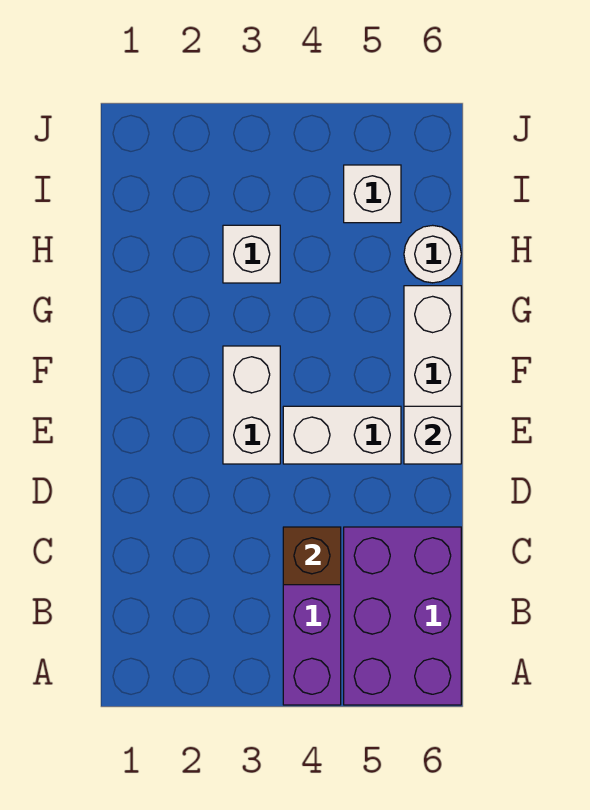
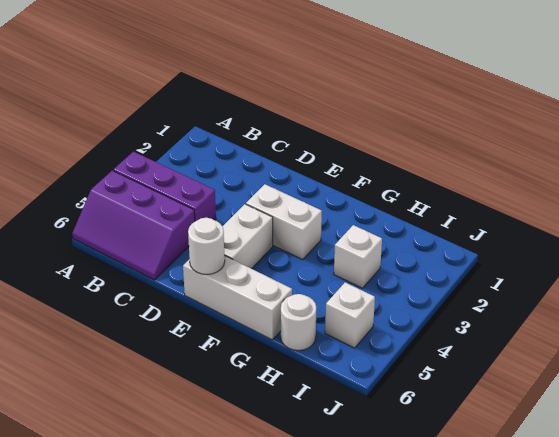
purple brick A5:C6 level 1 -> purple slope A5:C6 level 1 top 5
brown brick C4 level 2 -> none
white brick E6 level 2 -> white round brick E6 level 2

